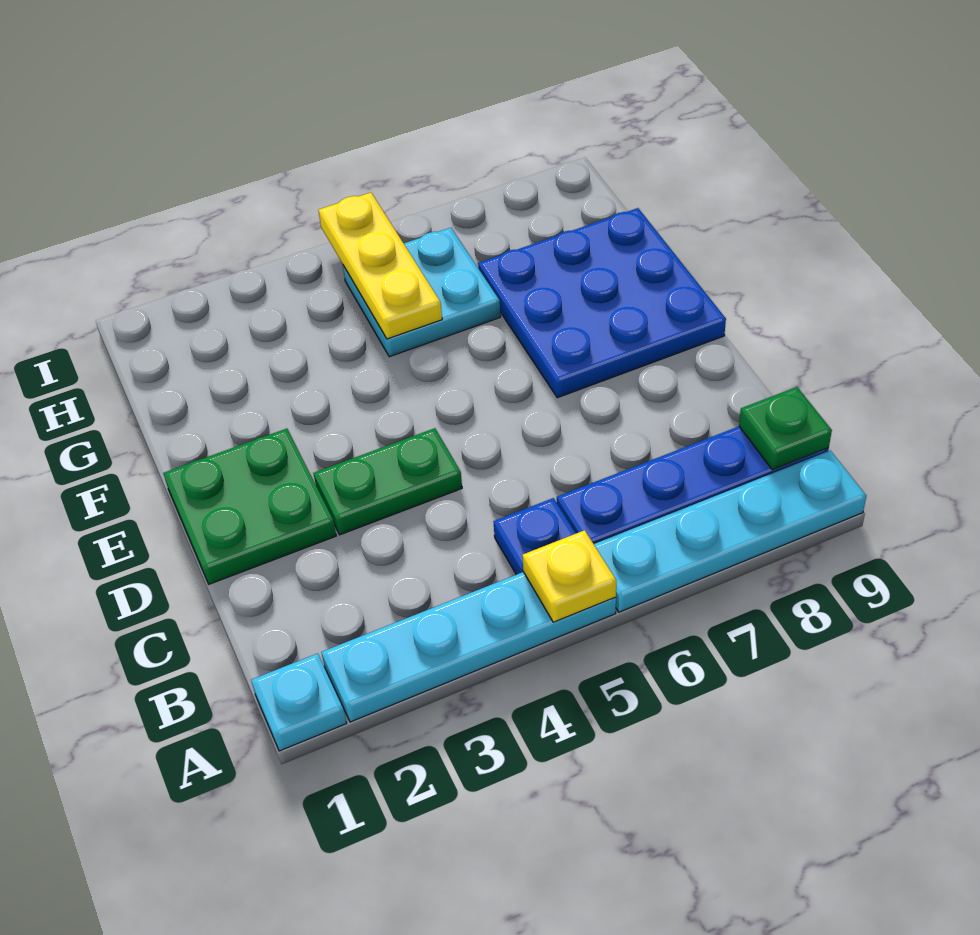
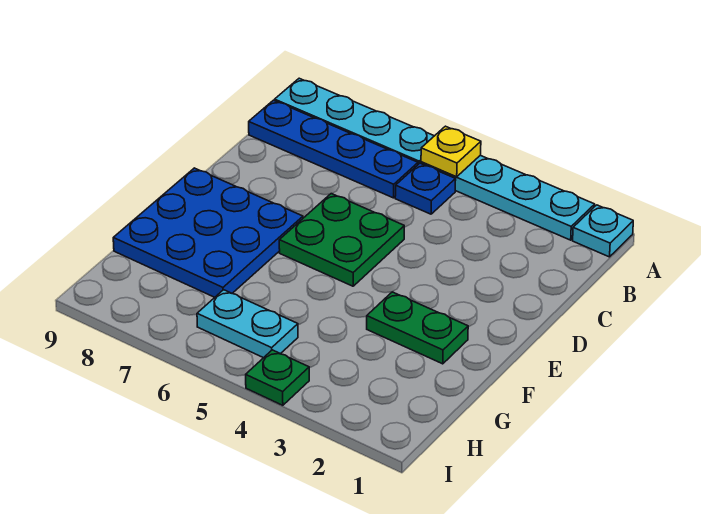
green plate B9 level 2 -> green plate I4 level 1
green plate D1:E2 level 1 -> green plate D5:E6 level 1
green plate D3:D4 level 1 -> green plate F2:F3 level 1
cyan plate G5:H6 level 1 -> cyan plate H5:H6 level 1
yellow plate G5:I5 level 2 -> none

